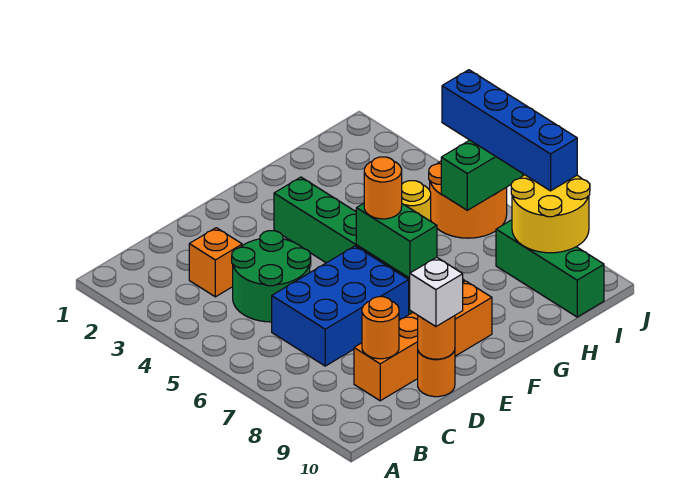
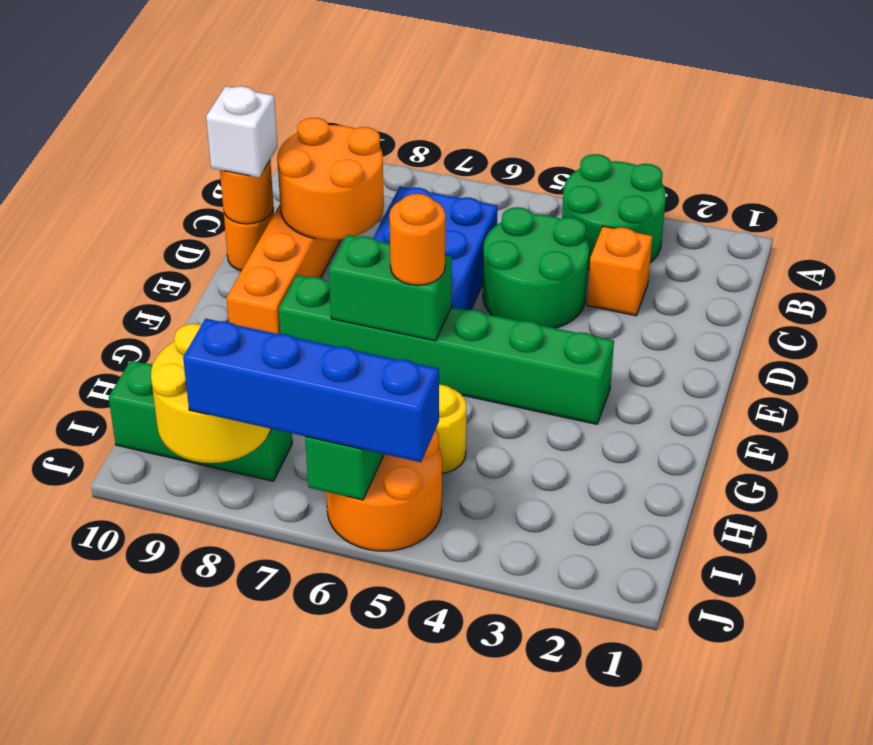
none -> green round brick A3:B4 level 1
orange round brick C9 level 2 -> orange round brick C8:D9 level 2

